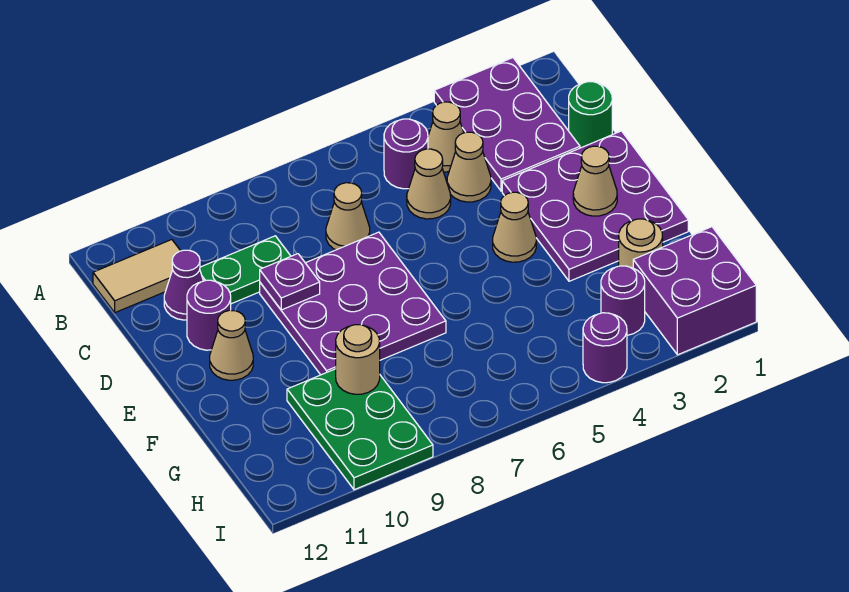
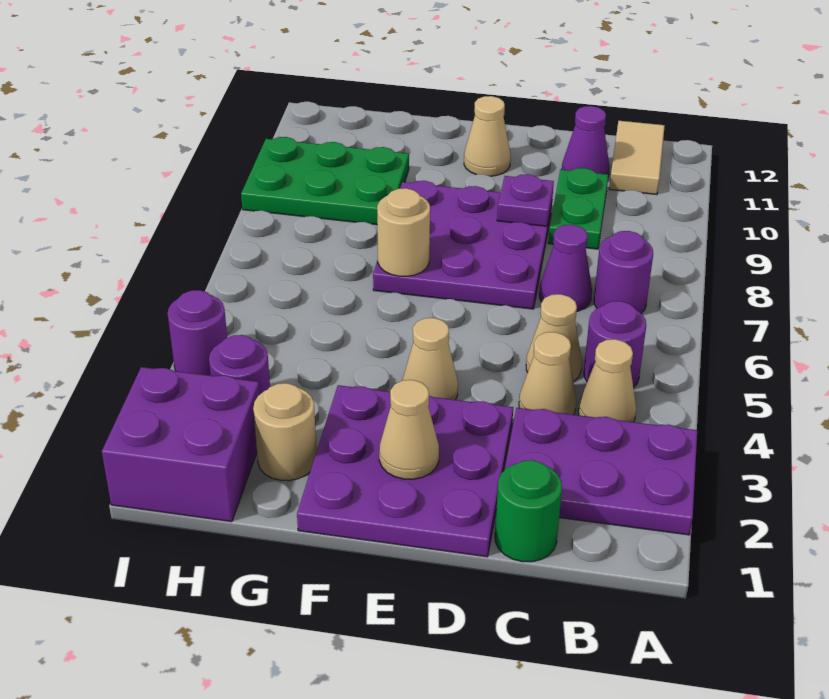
tan cone C7 level 1 -> purple cone C7 level 1
purple round brick D11 level 1 -> purple round brick B7 level 1
tan round brick G9 level 2 -> tan round brick F7 level 2

